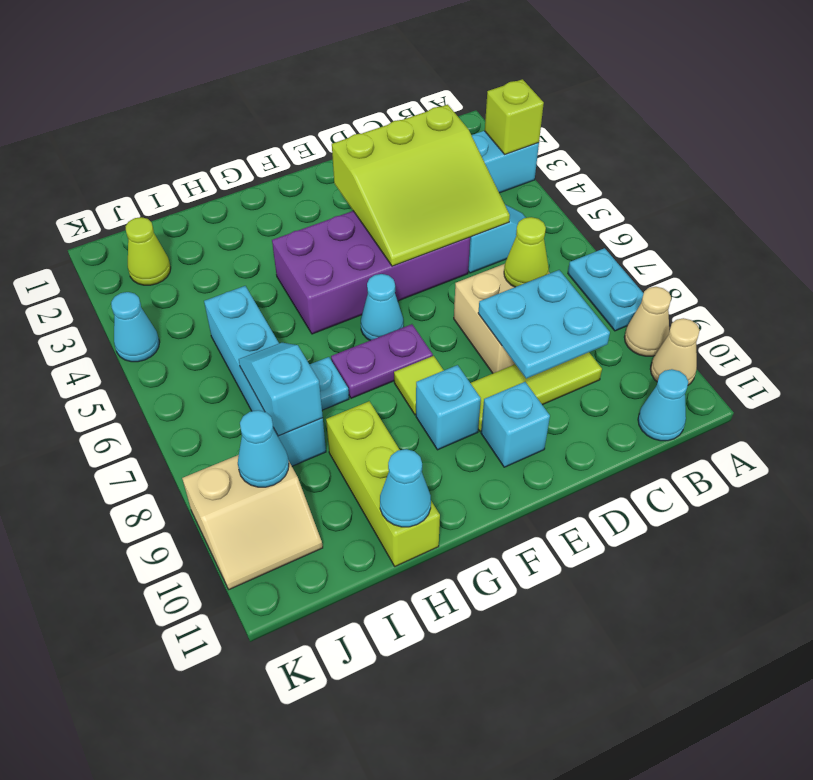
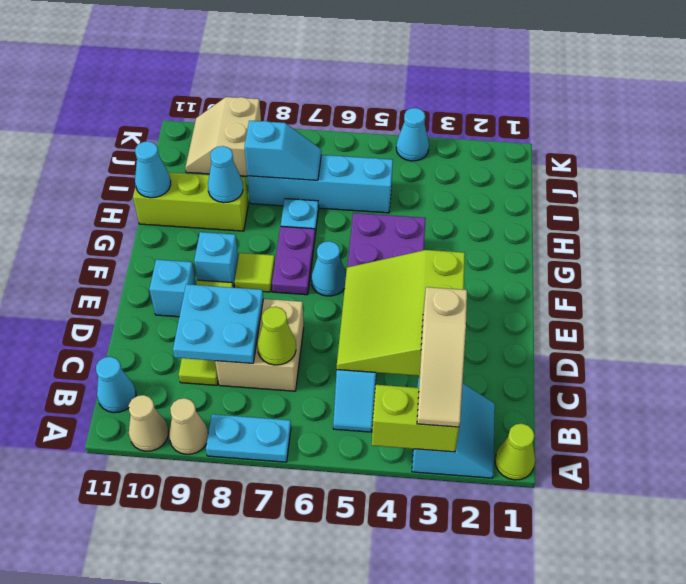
lime brick A3 level 2 -> lime brick A3:A4 level 2
none -> tan slope A3:C3 level 3 top C
lime cone J2 level 1 -> lime cone A1 level 1
cyan cone J9 level 2 -> cyan cone H9 level 2

